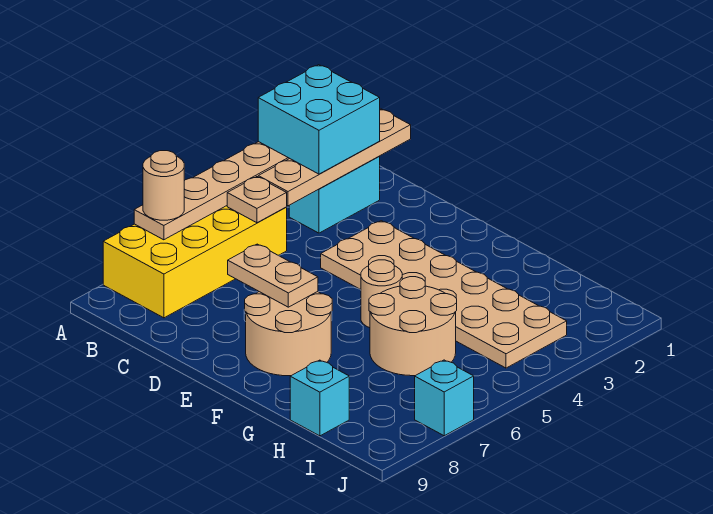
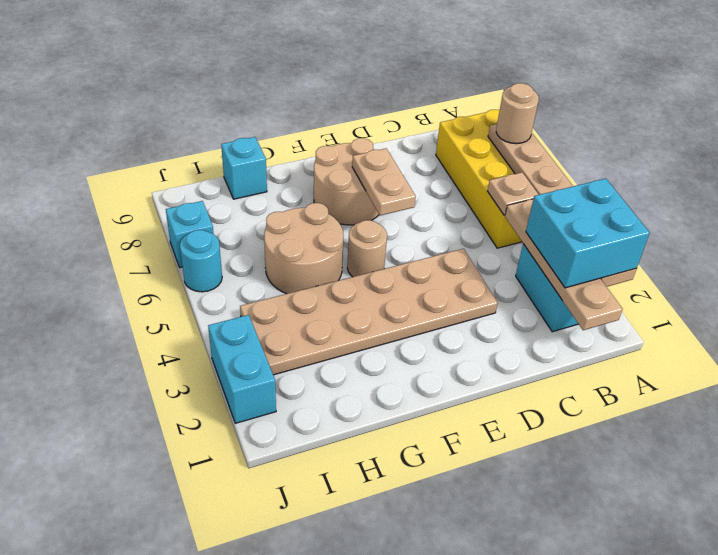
tan plate D7:E7 level 2 -> tan plate E6:E7 level 2
none -> cyan brick J2:J3 level 1
none -> cyan round brick J6 level 1

